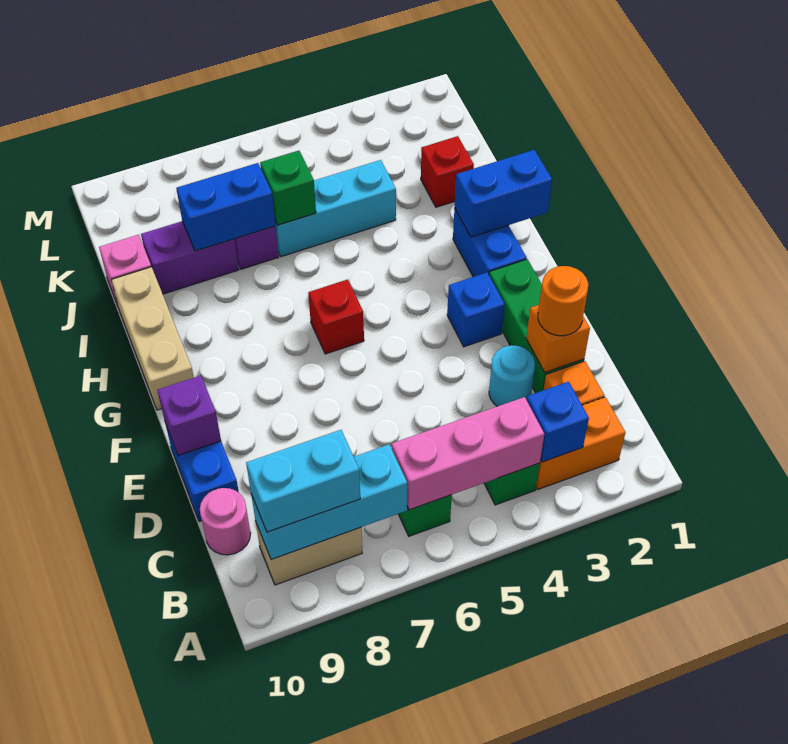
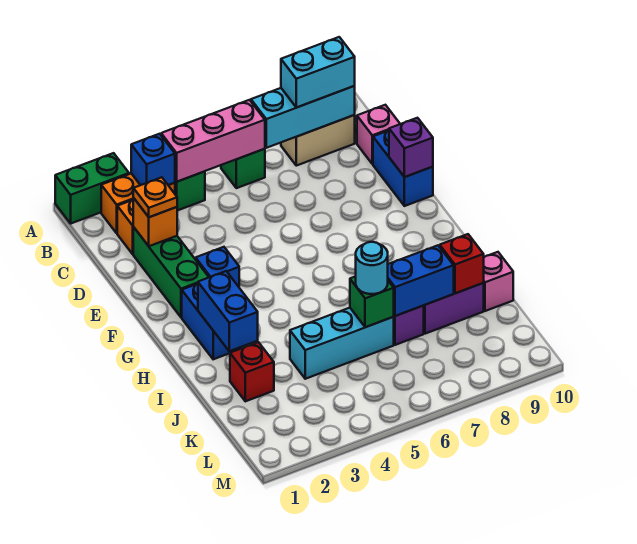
none -> green brick A1:A2 level 1
pink round brick C10 level 1 -> pink brick C10 level 1
orange round brick D2 level 3 -> orange plate D2 level 3
cyan round brick D3 level 1 -> cyan round brick J6 level 3
red brick G6 level 1 -> red brick J9 level 2
tan brick G10:I10 level 1 -> none
blue brick H1:H2 level 2 -> blue brick H2:I2 level 2

